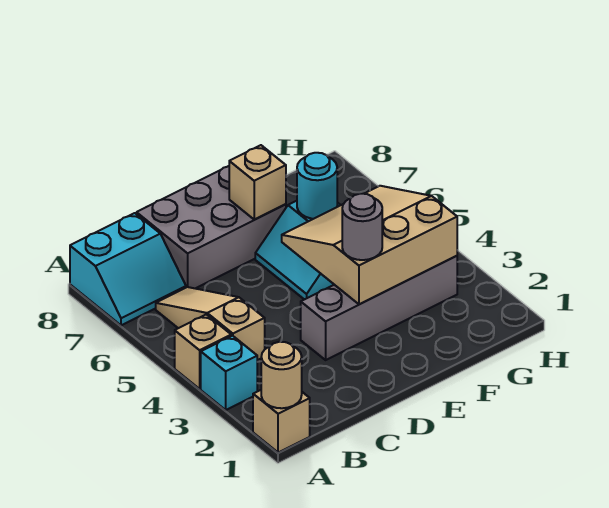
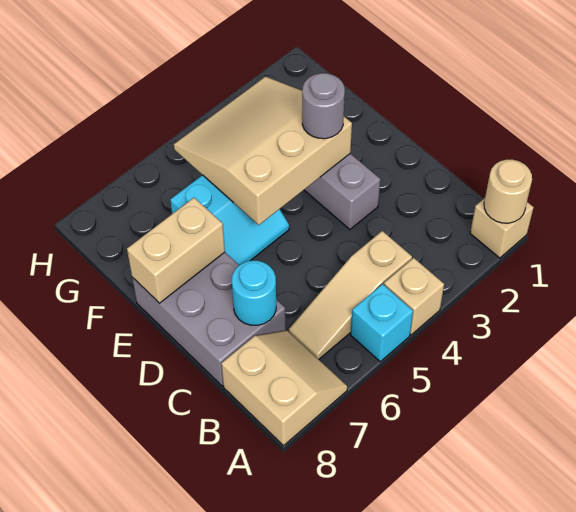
cyan brick A3 level 1 -> cyan brick A5 level 1
cyan slope A7:B8 level 1 top 8 -> tan slope A7:B8 level 1 top 8
tan slope E3:G5 level 2 top 3 -> tan slope E3:G5 level 2 top E
tan brick E7 level 2 -> tan brick E7:E8 level 2
cyan round brick F6 level 2 -> cyan round brick C7 level 2

